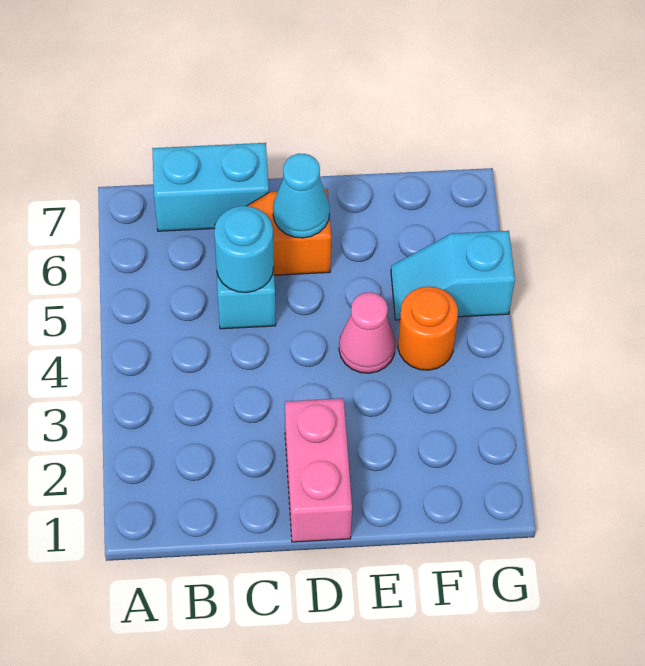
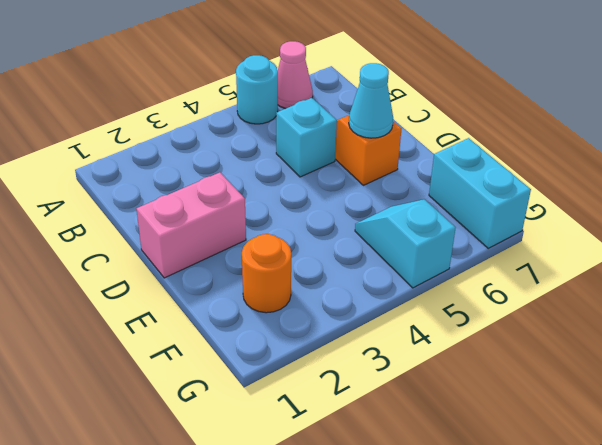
cyan brick B7:C7 level 1 -> cyan brick F7:G7 level 1
cyan round brick C5 level 2 -> cyan round brick A5 level 1
pink cone E4 level 1 -> pink cone A6 level 1
orange round brick F4 level 1 -> orange round brick F2 level 1

